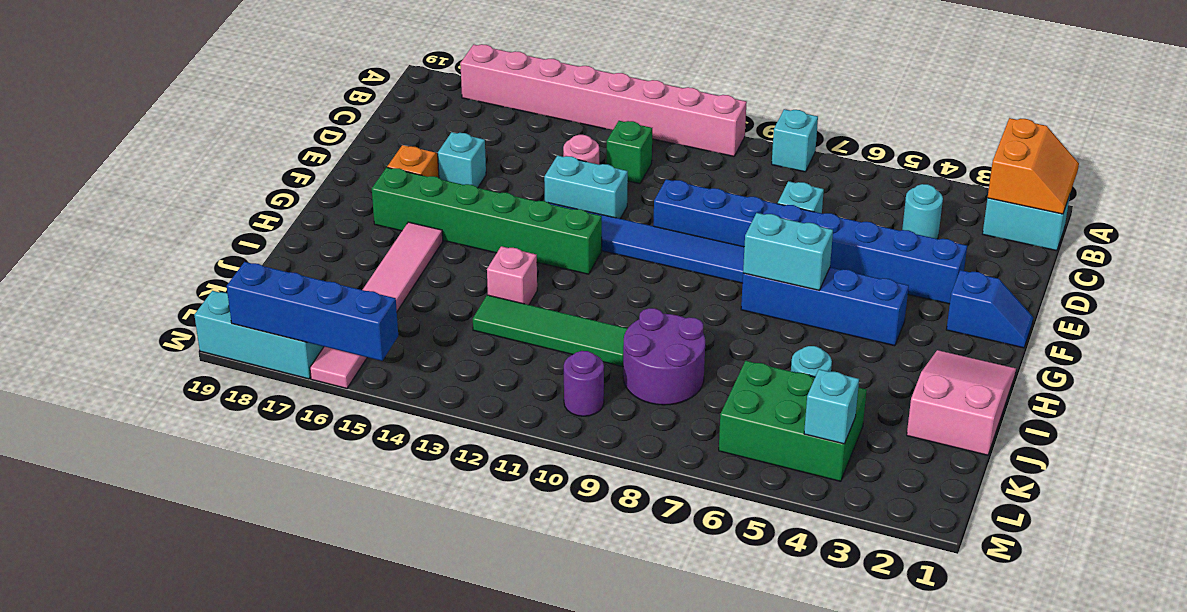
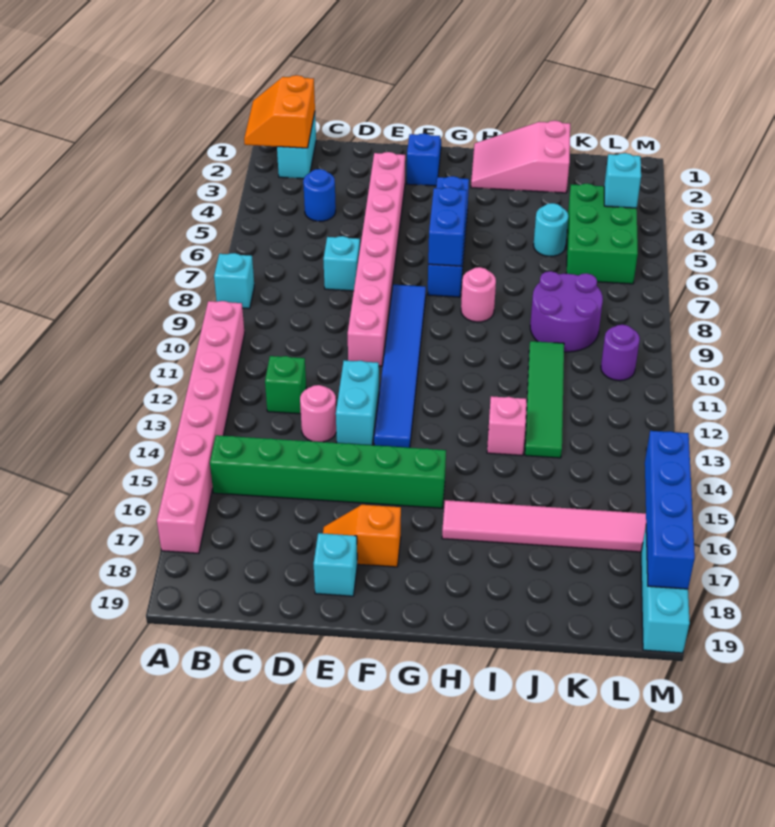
orange slope A1:B2 level 2 top 2 -> orange slope A1:B2 level 2 top B
cyan round brick C4 level 1 -> blue round brick C4 level 1
blue brick E3:E10 level 1 -> pink brick E3:E10 level 1
cyan brick E16 level 1 -> cyan brick E18 level 1
cyan brick G6:G7 level 2 -> blue brick G6:G7 level 2
green brick G12:G17 level 1 -> green brick B15:G15 level 1
none -> pink round brick H8 level 1

